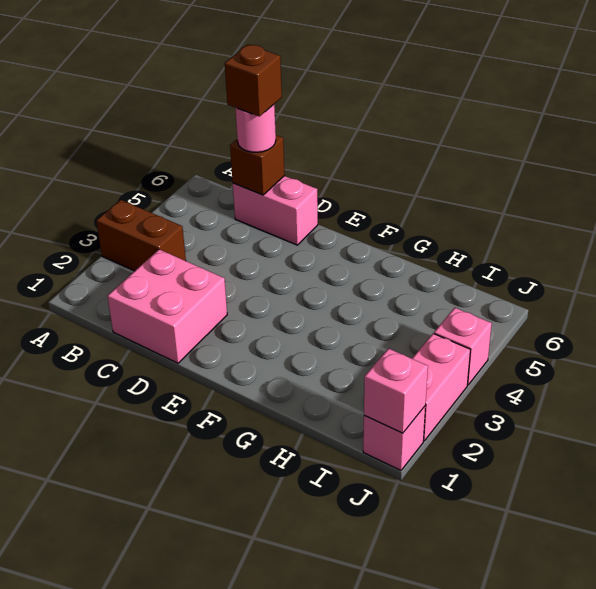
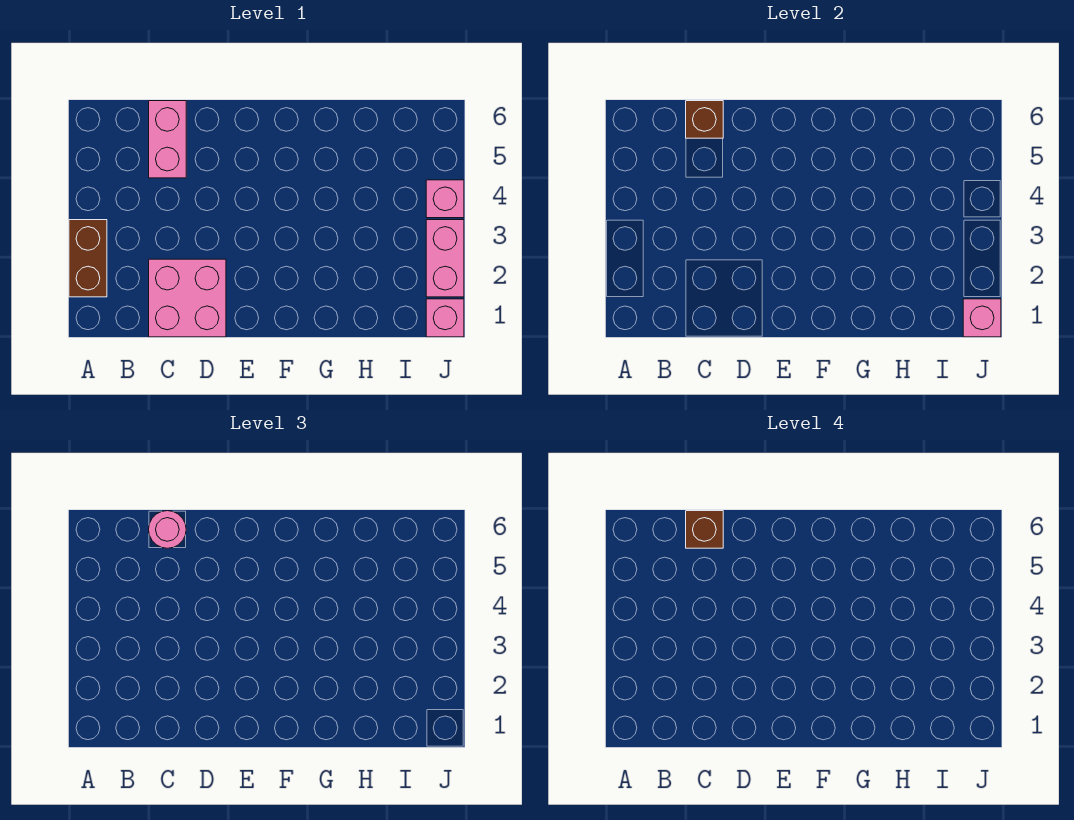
brown brick A3:B3 level 1 -> brown brick A2:A3 level 1
pink brick C6:D6 level 1 -> pink brick C5:C6 level 1

